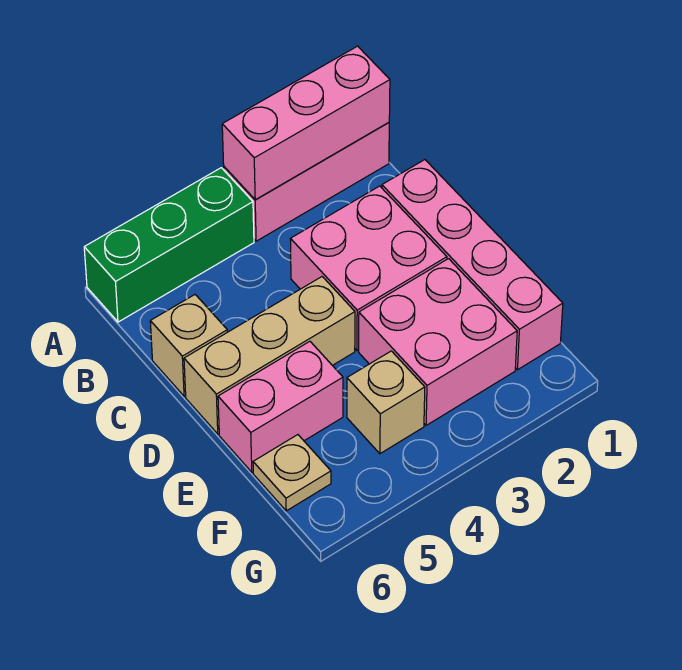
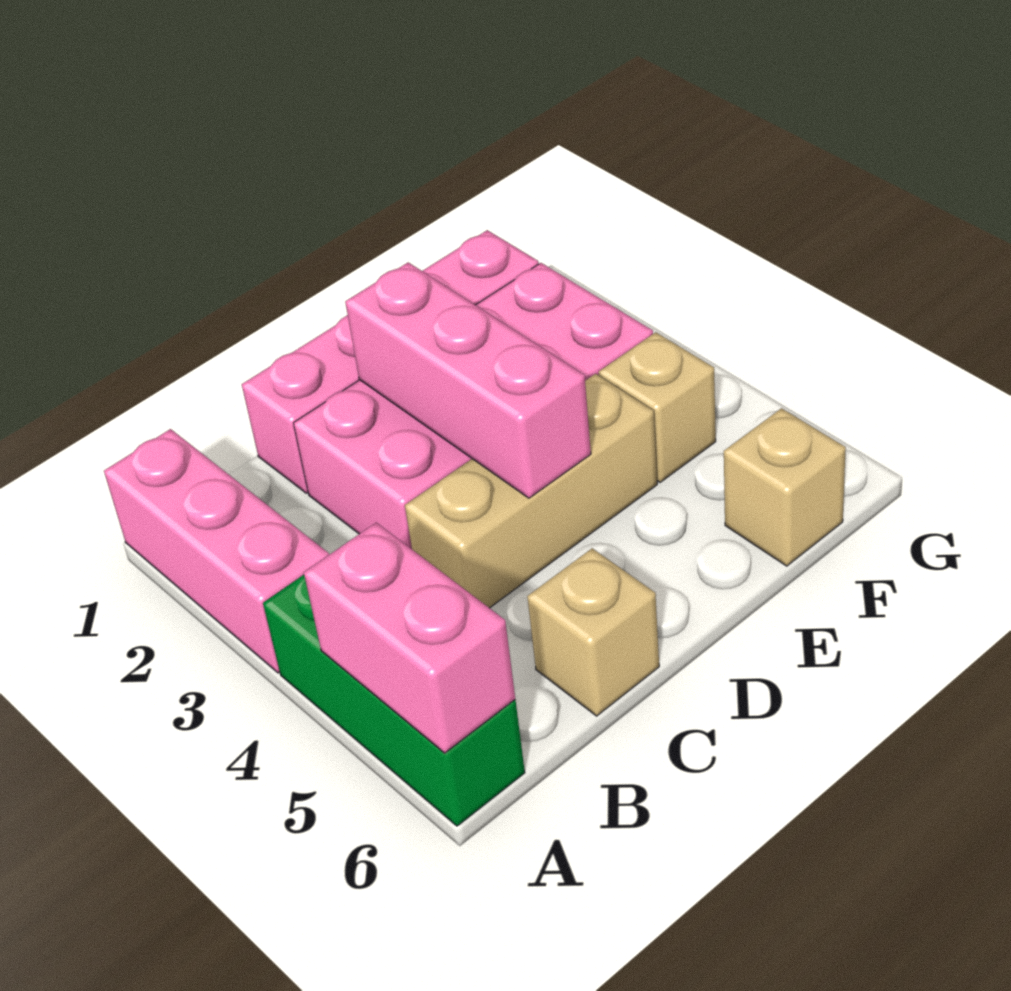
pink brick A1:A3 level 2 -> pink brick D2:D4 level 2
tan brick D4:D6 level 1 -> tan brick C4:E4 level 1
pink brick E5:E6 level 1 -> pink brick A5:A6 level 2
tan plate F6 level 1 -> tan brick F6 level 1

